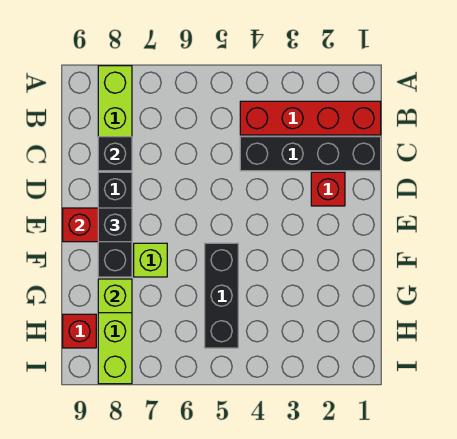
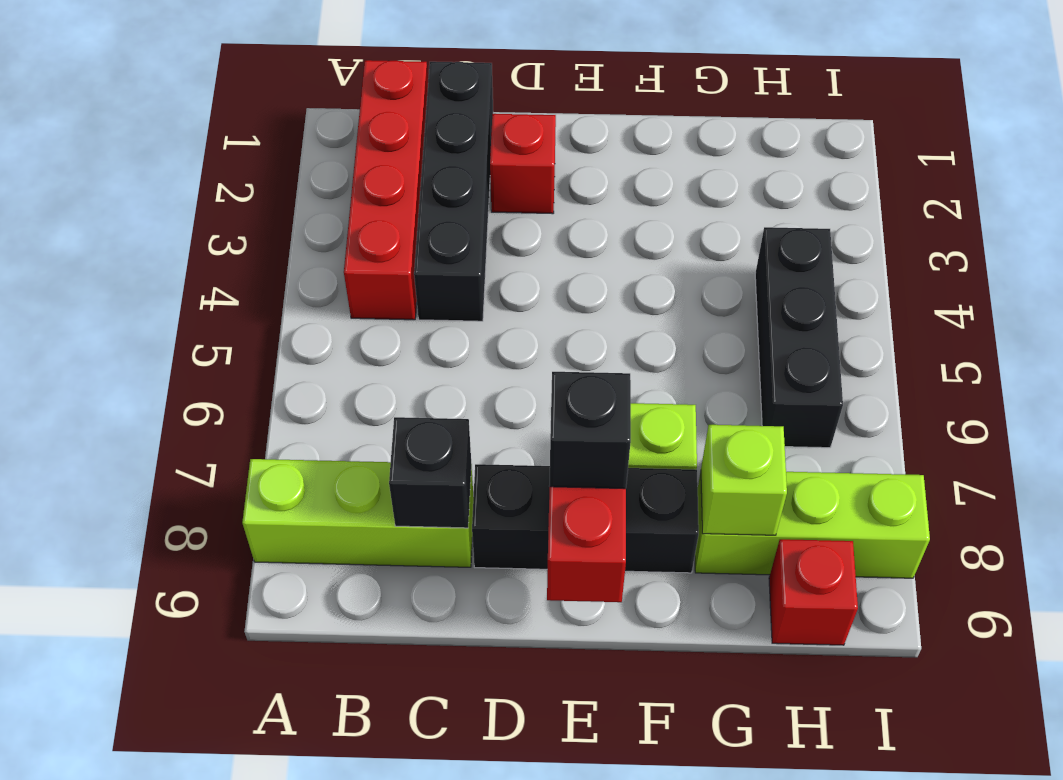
black brick F5:H5 level 1 -> black brick H4:H6 level 1

